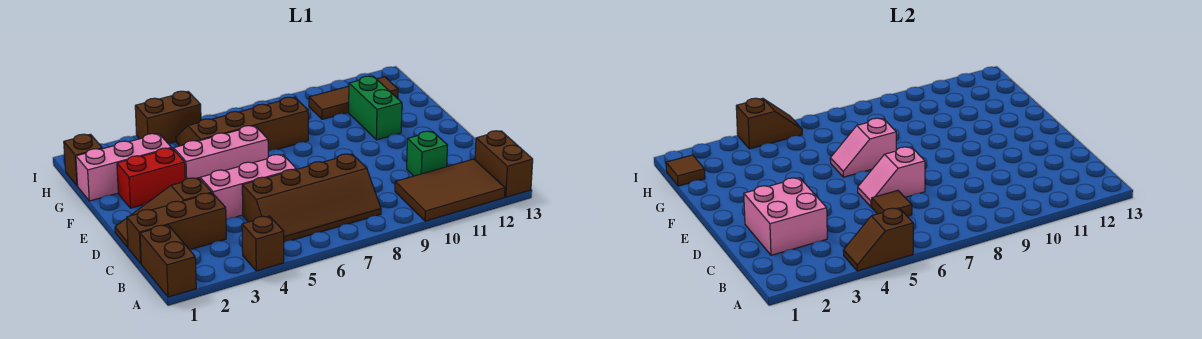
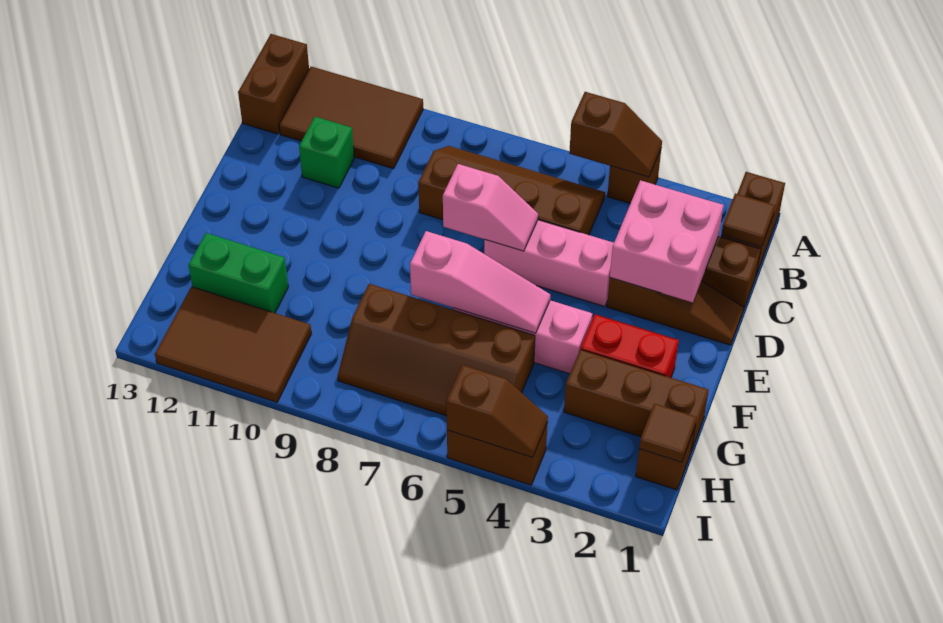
brown tile C6 level 2 -> brown tile B1 level 2
pink slope F6:F7 level 2 top 7 -> pink slope F5:F7 level 2 top 7
green brick F11:G11 level 1 -> green brick G11:G12 level 1
pink brick G1:G3 level 1 -> brown brick G1:G3 level 1
brown tile H10:H12 level 1 -> brown tile H10:I12 level 1
brown slope I4:I5 level 2 top 4 -> brown slope I4:I5 level 2 top 5

